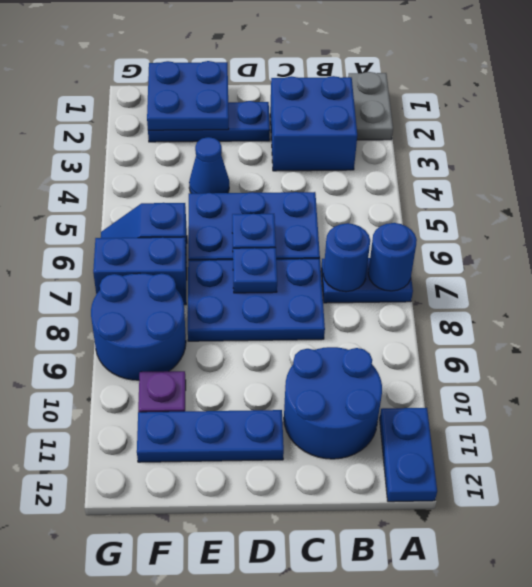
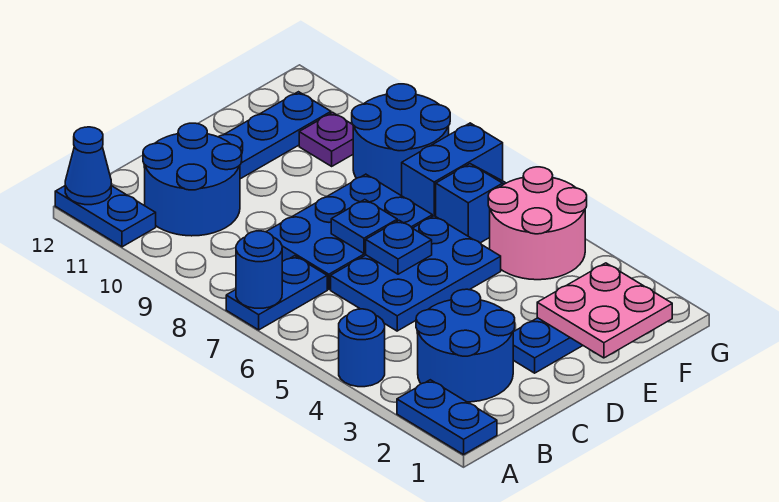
grey plate A1:A2 level 1 -> blue plate A1:A2 level 1
blue brick B2:C3 level 1 -> blue round brick B2:C3 level 1
blue round brick B7 level 2 -> blue round brick A4 level 1
blue plate E1:F2 level 2 -> pink plate E1:F2 level 2
blue cone E4 level 1 -> blue cone A12 level 2
none -> pink round brick F4:G5 level 1

